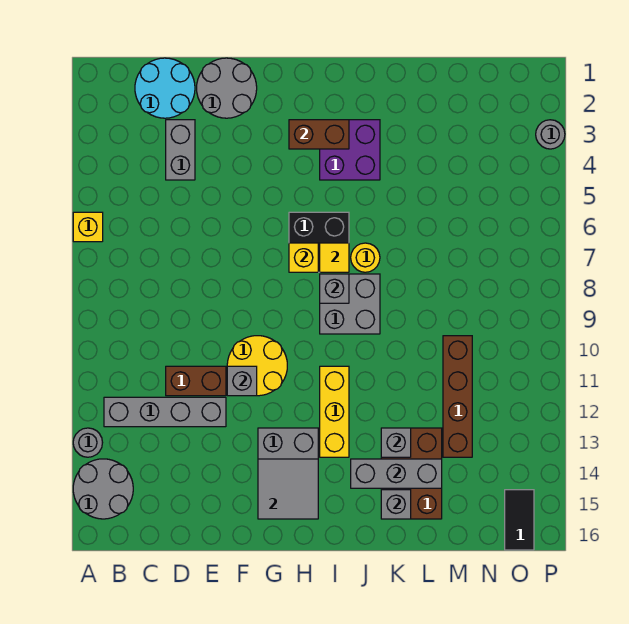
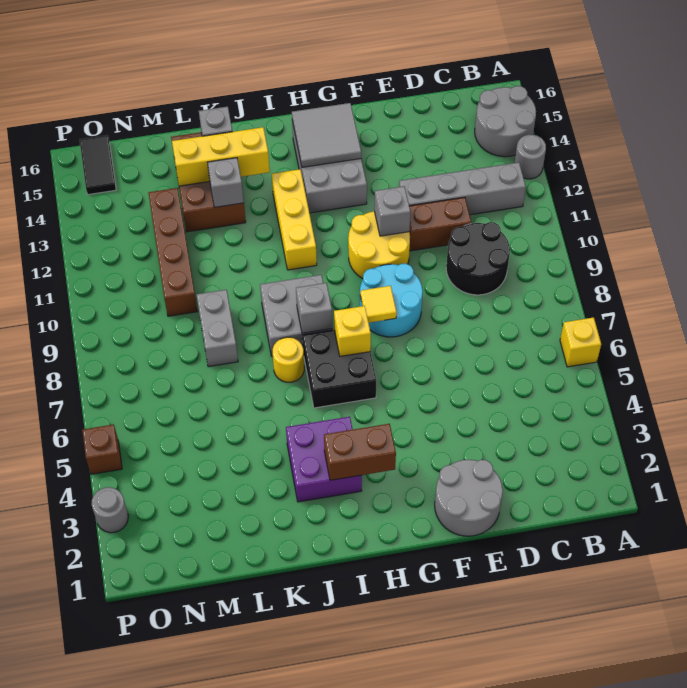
cyan round brick C1:D2 level 1 -> cyan round brick F8:G9 level 1
none -> black round brick C9:D10 level 1
grey brick D3:D4 level 1 -> grey brick L8:L9 level 1
yellow tile I7 level 2 -> yellow tile G8 level 2
grey brick J14:L14 level 2 -> yellow brick J14:L14 level 2
none -> brown brick P5 level 1

